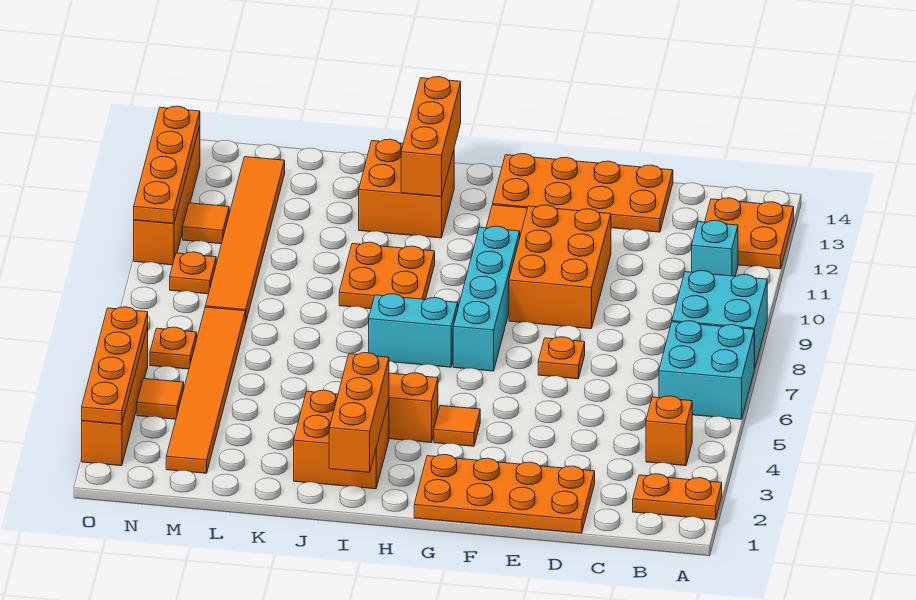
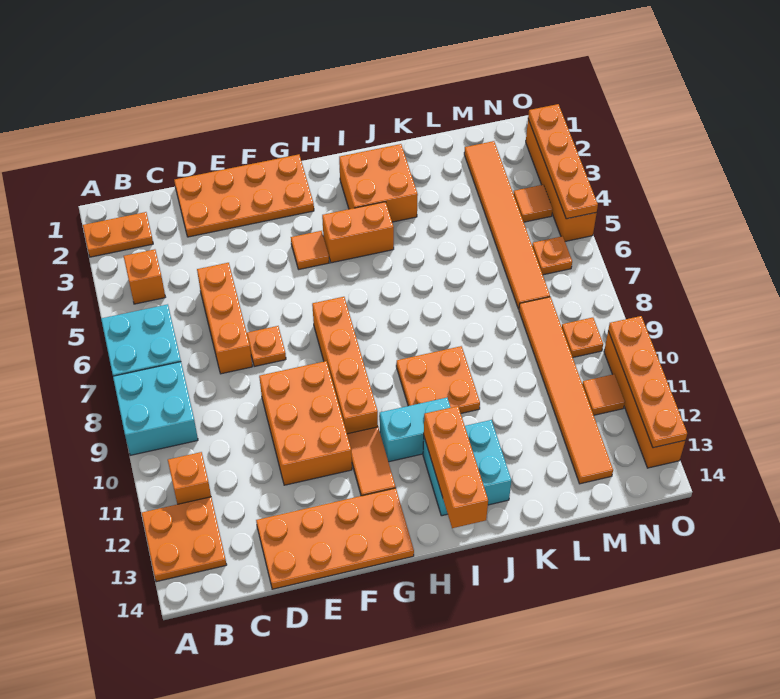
cyan brick B11 level 1 -> orange brick B11 level 1
cyan brick G7:G10 level 1 -> orange brick G7:G10 level 1
cyan brick H7:I7 level 1 -> cyan brick H11:I11 level 1
orange brick I1:I3 level 2 -> orange brick D5:D7 level 1
orange brick I12:J13 level 1 -> cyan brick I12:J13 level 1

